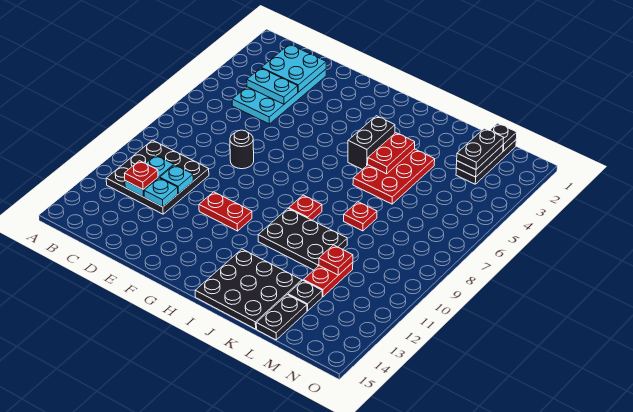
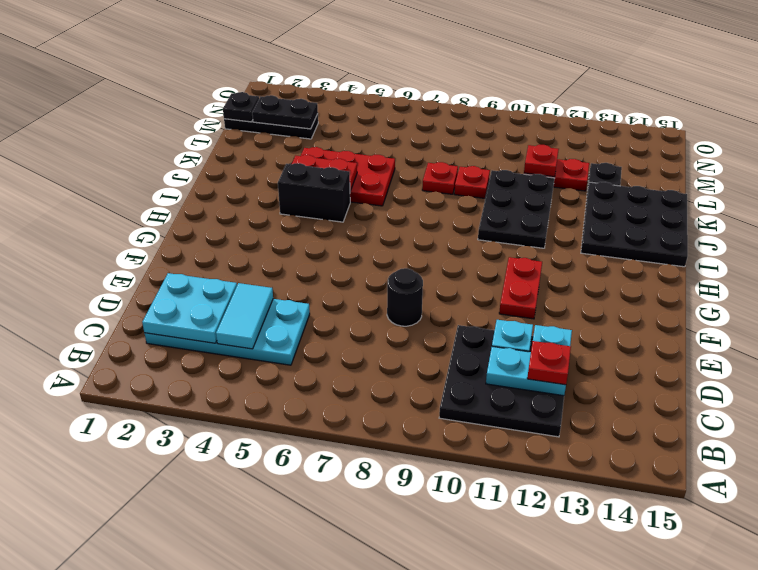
cyan plate C4:D4 level 2 -> cyan tile C4:D4 level 2
red plate I9 level 1 -> red plate K9 level 1
black plate L14:L15 level 1 -> none
black plate M2:M3 level 3 -> none

